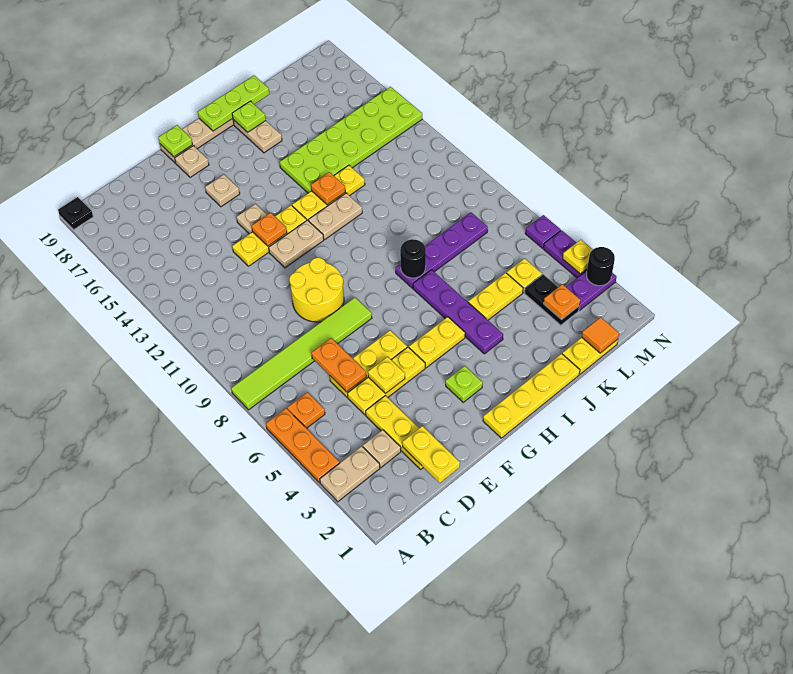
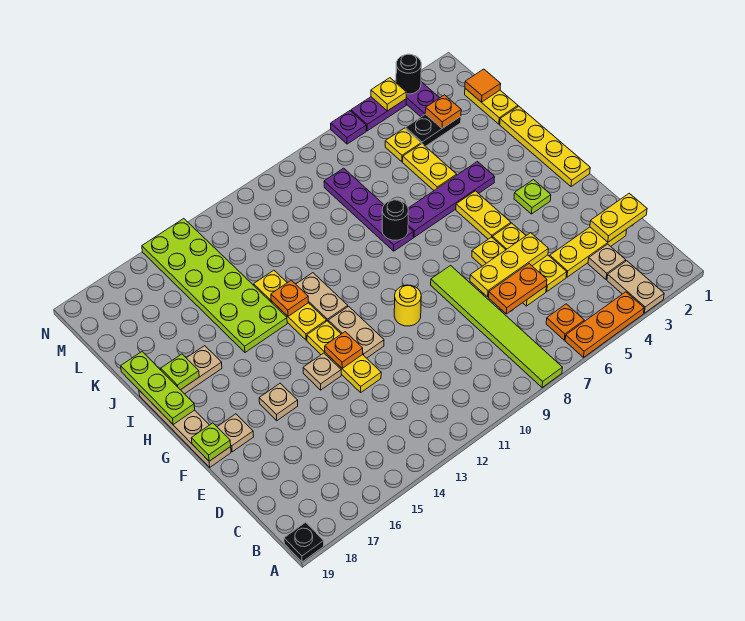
yellow plate E5 level 2 -> yellow plate E5:E7 level 2
yellow round brick E9:F10 level 1 -> yellow round brick F10 level 1

